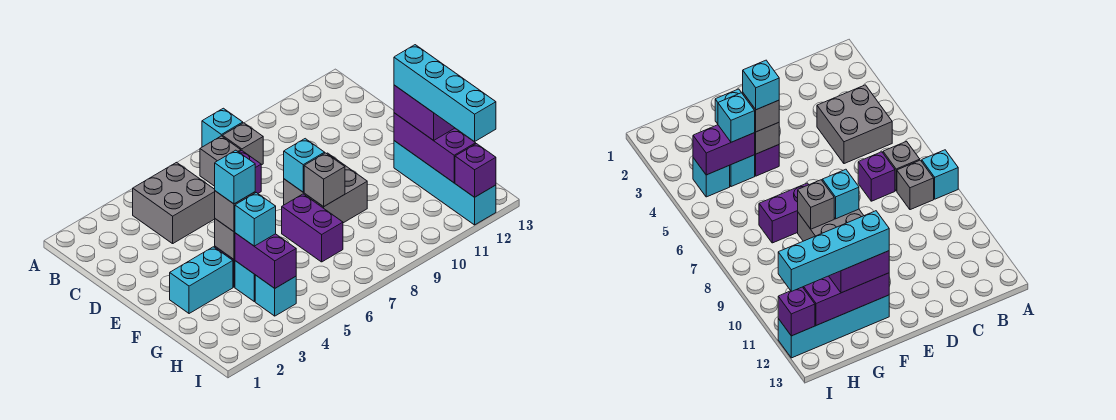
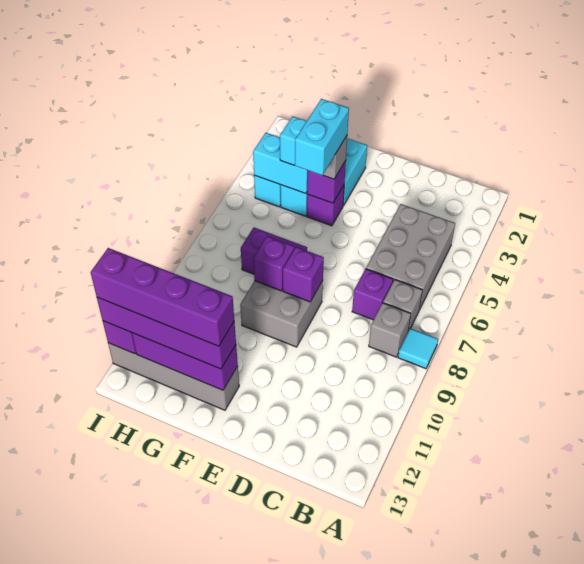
cyan brick A8 level 1 -> cyan tile A8 level 1
grey brick B4:C5 level 1 -> grey brick B4:C6 level 1
cyan brick E8 level 2 -> purple brick E8 level 2
grey brick F4 level 2 -> purple brick F4 level 2
cyan brick F4 level 4 -> cyan brick F4:F5 level 4
grey brick F8 level 2 -> purple brick F8 level 2
cyan brick F12:I12 level 1 -> grey brick F12:I12 level 1
purple brick F12:G12 level 3 -> purple brick F12:I12 level 3
cyan brick F12:I12 level 4 -> purple brick F12:I12 level 4
purple brick G4:H4 level 2 -> cyan brick G4:H4 level 2

